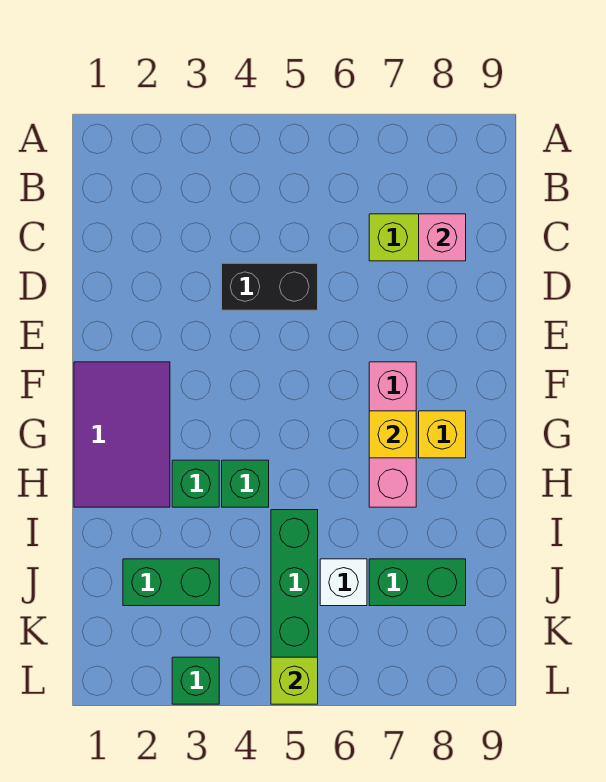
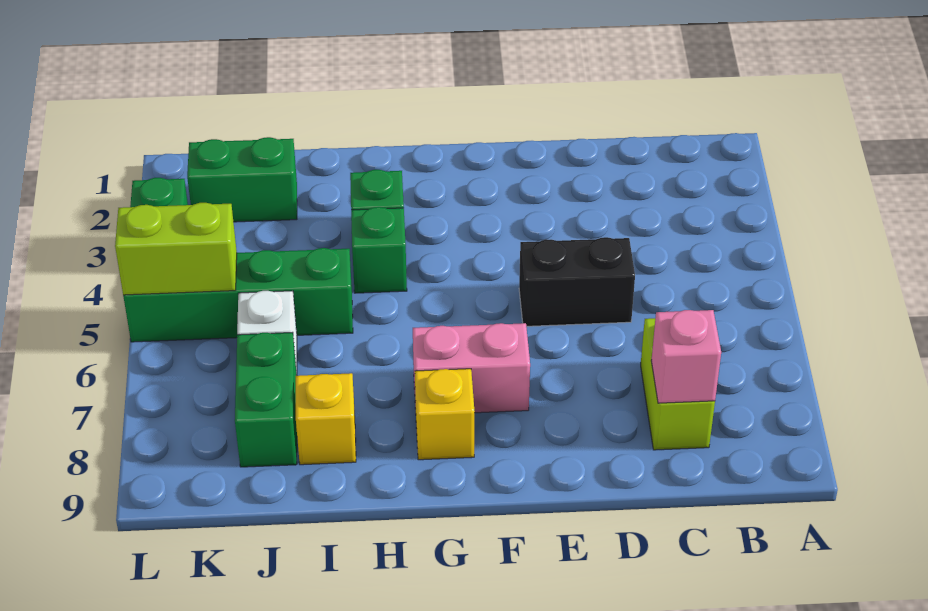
black brick D4:D5 level 1 -> black brick D5:E5 level 1
purple tile F1:H2 level 1 -> none
pink brick F7:H7 level 1 -> pink brick F7:G7 level 1
yellow brick G7 level 2 -> yellow brick I8 level 1
green brick J2:J3 level 1 -> green brick J2:K2 level 1
lime brick L5 level 2 -> lime brick K5:L5 level 2

